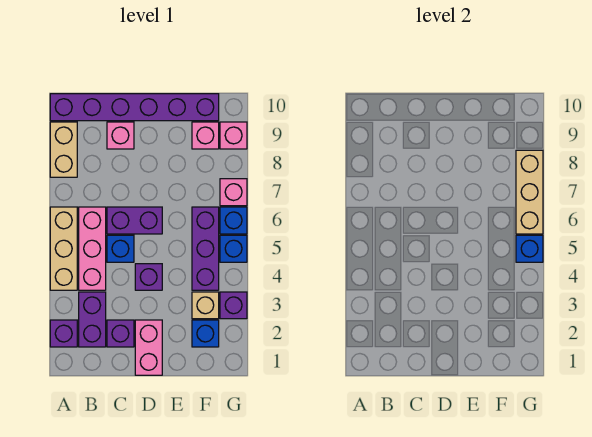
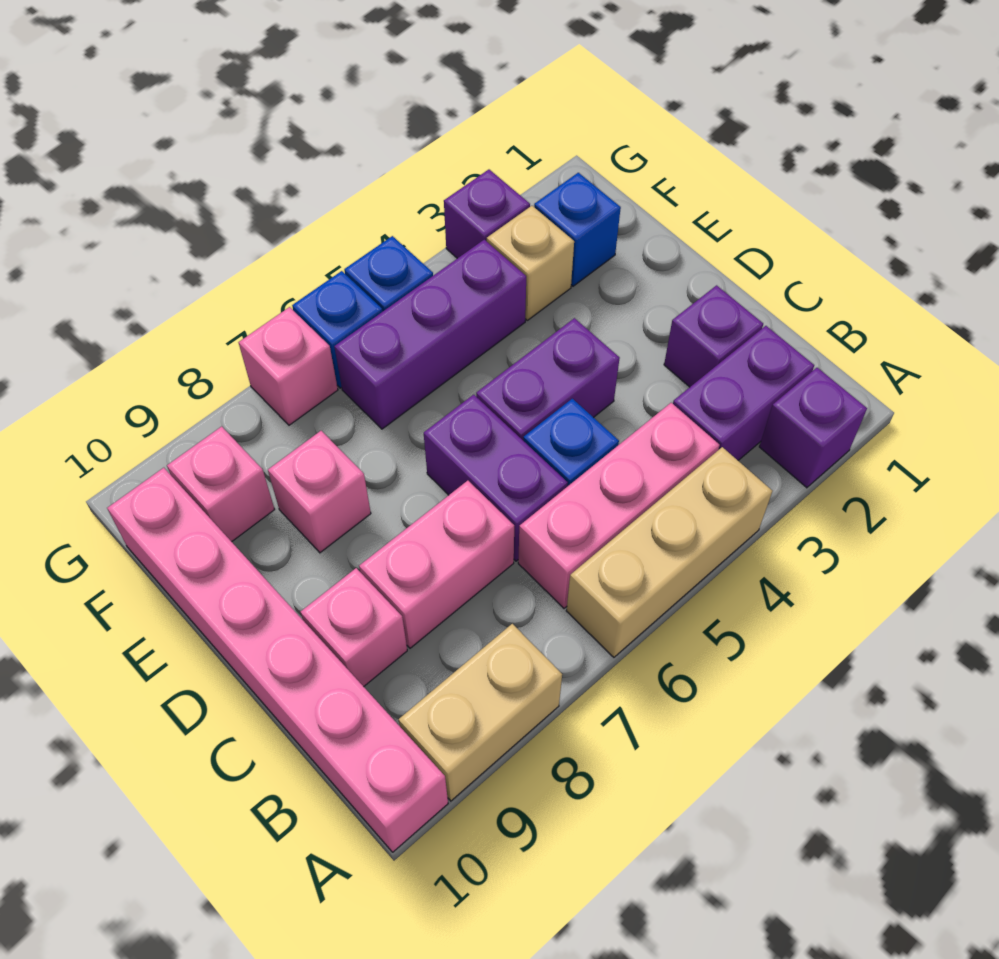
purple brick A10:F10 level 1 -> pink brick A10:F10 level 1
pink brick D1:D2 level 1 -> pink brick C7:C8 level 1
purple brick D4 level 1 -> purple brick D4:D5 level 1
blue brick G5 level 2 -> none
tan brick G6:G8 level 2 -> none
pink brick G9 level 1 -> pink brick E8 level 1

